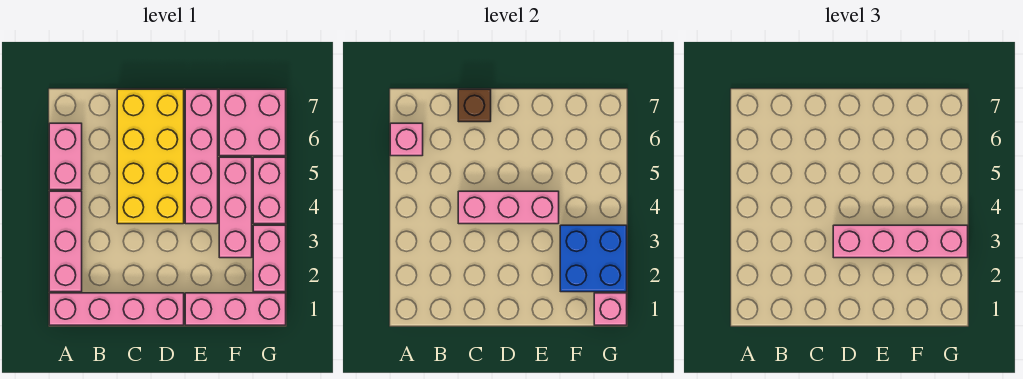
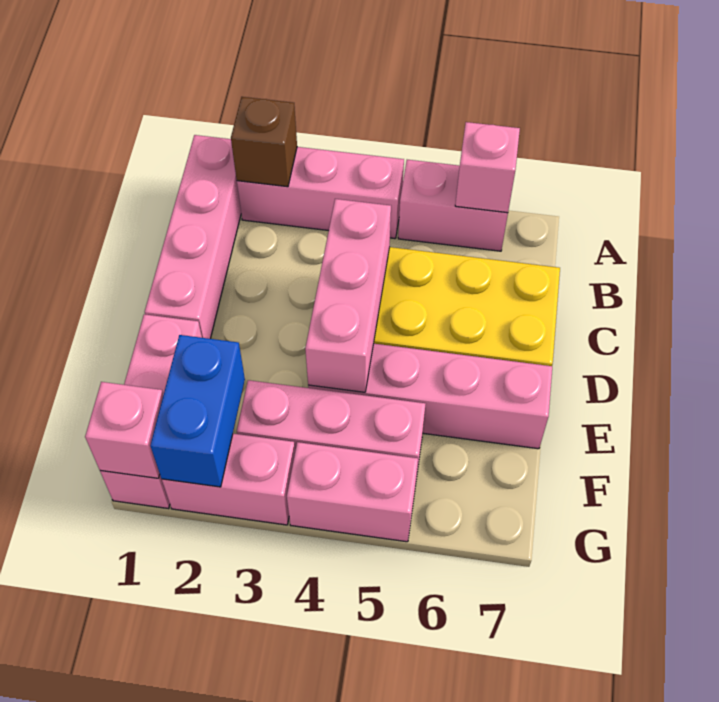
brown brick C7 level 2 -> brown brick A2 level 2
pink brick D3:G3 level 3 -> none
blue brick F2:G3 level 2 -> blue brick F2:G2 level 2
pink brick F6:G7 level 1 -> none

